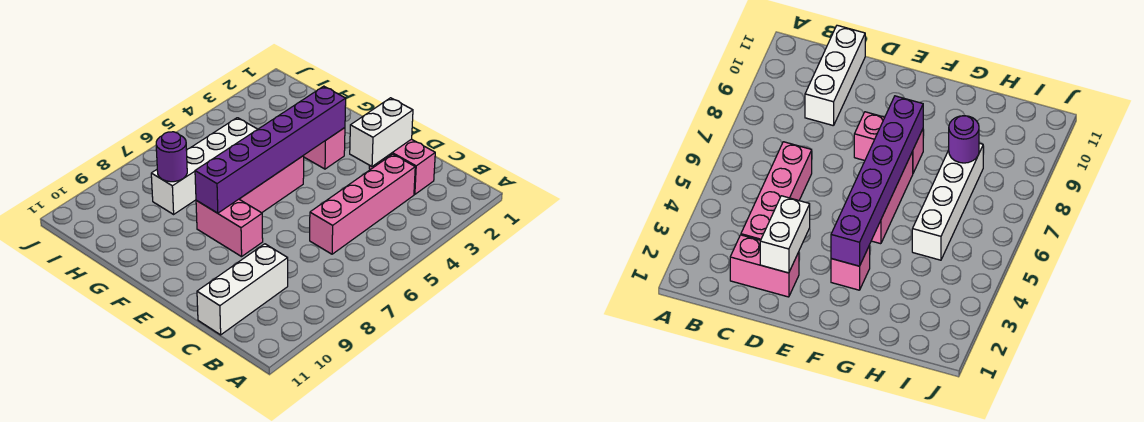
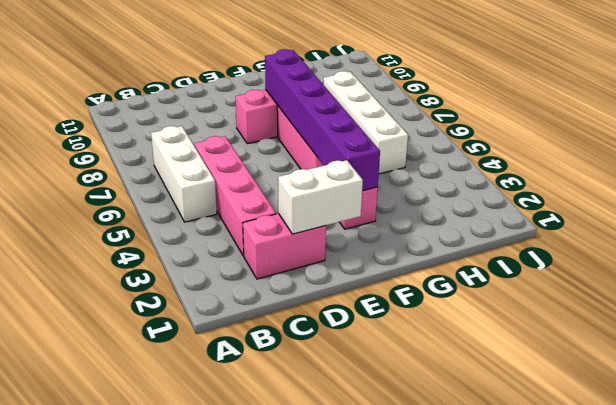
white brick C9:C11 level 1 -> white brick B5:B7 level 1
white brick D2:D3 level 2 -> white brick D2:E2 level 2
purple round brick H8 level 2 -> none

